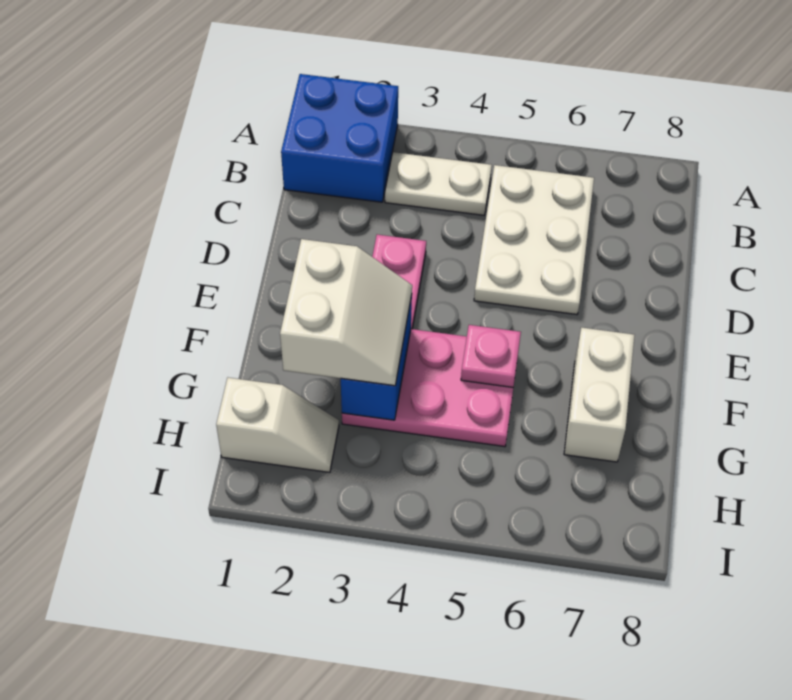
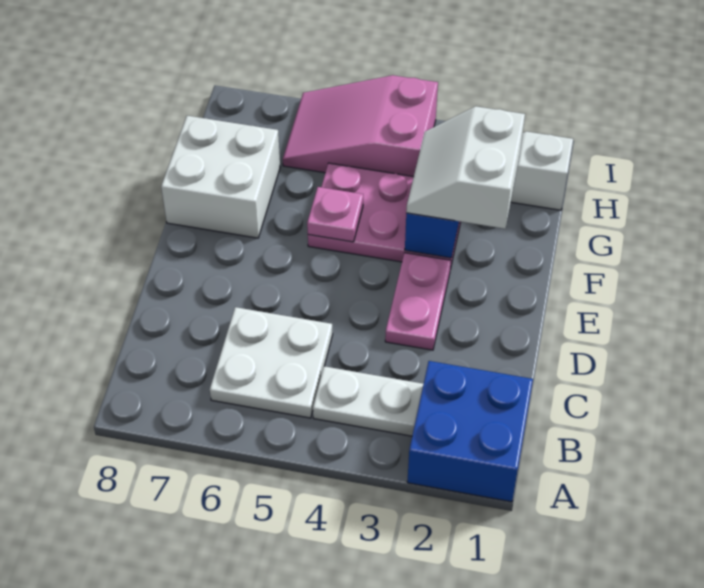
white plate B5:D6 level 1 -> white plate B5:C6 level 1
white brick F7:G7 level 1 -> white brick F7:G8 level 1
none -> pink slope H4:I6 level 1 top 4

